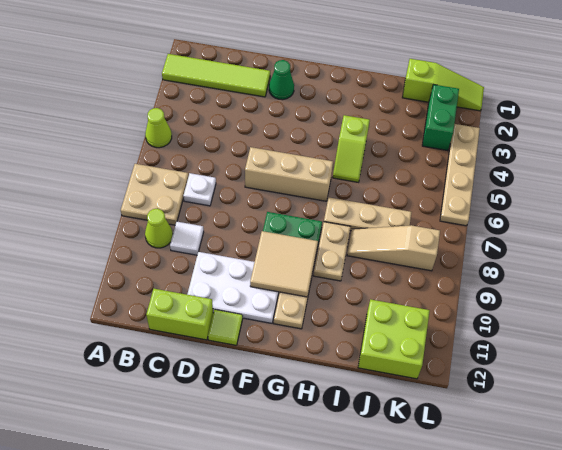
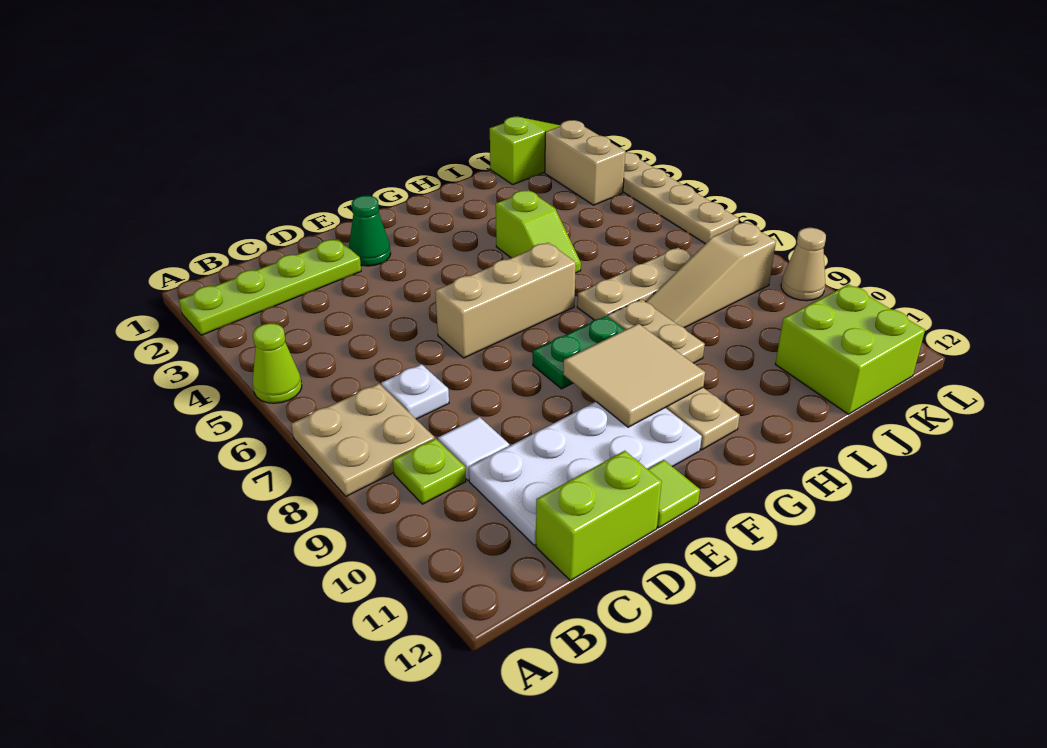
lime tile A2:D2 level 1 -> lime plate A2:D2 level 1
lime cone B9 level 1 -> lime plate B9 level 1
white plate D10:F11 level 1 -> white plate C10:F11 level 1
green brick K2:K3 level 1 -> tan brick K2:K3 level 1
none -> tan cone L9 level 1

